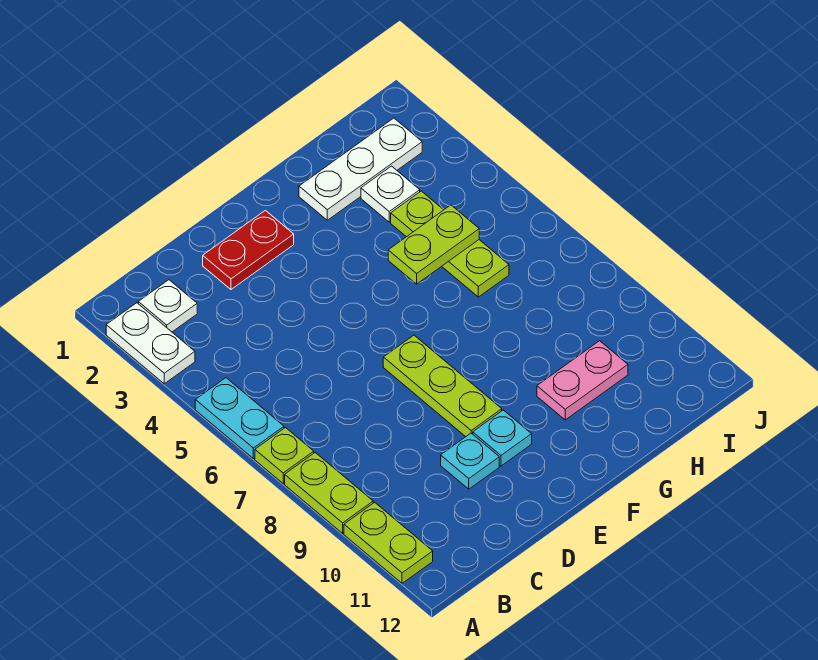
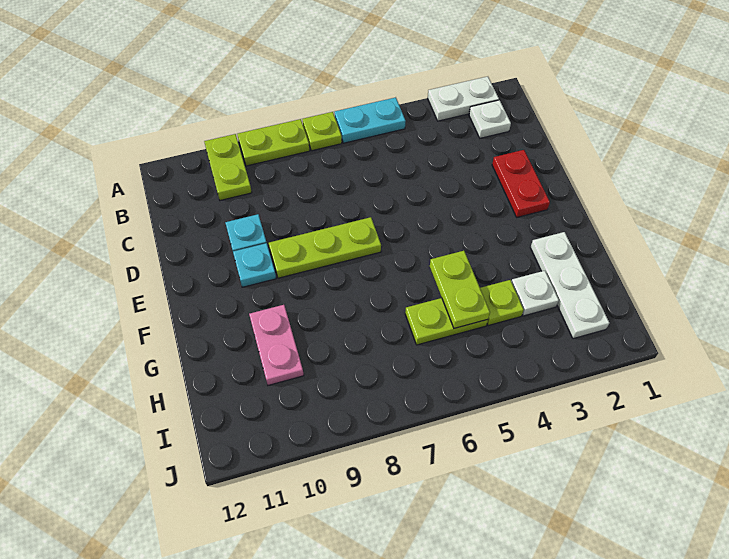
lime plate A10:A11 level 1 -> lime plate A10:B10 level 1

